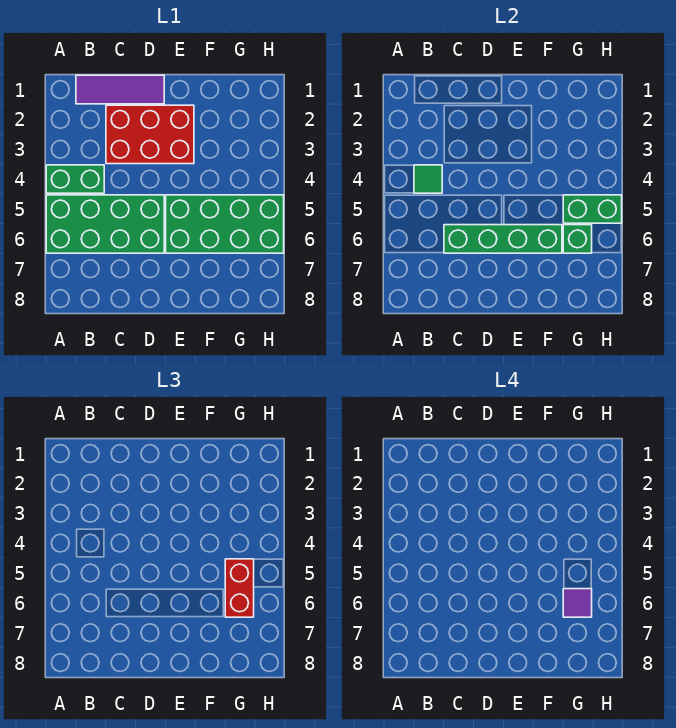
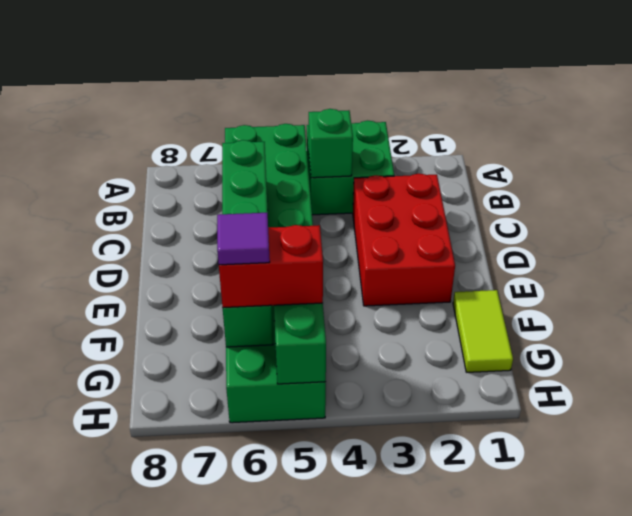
green brick A4:B4 level 1 -> green brick A3:B4 level 1
purple tile B1:D1 level 1 -> none
green tile B4 level 2 -> green brick B4 level 2
none -> lime tile F1:G1 level 1

